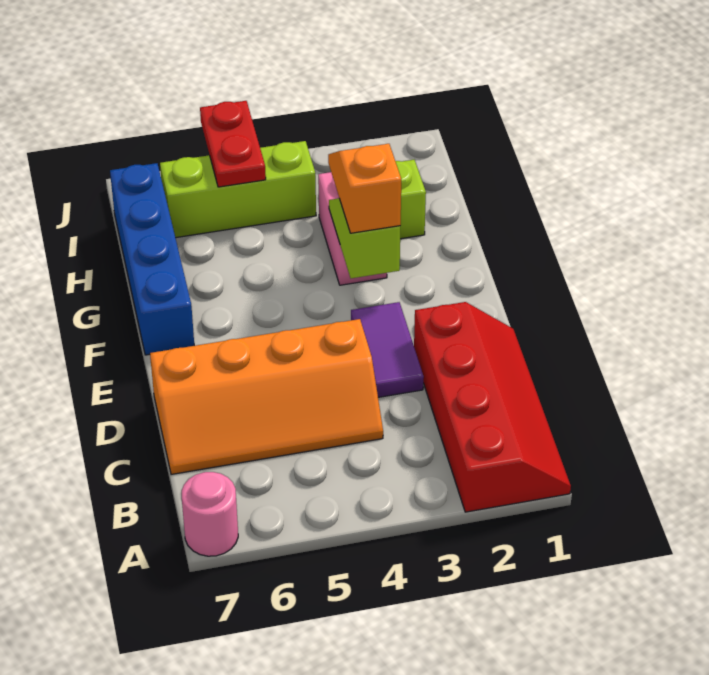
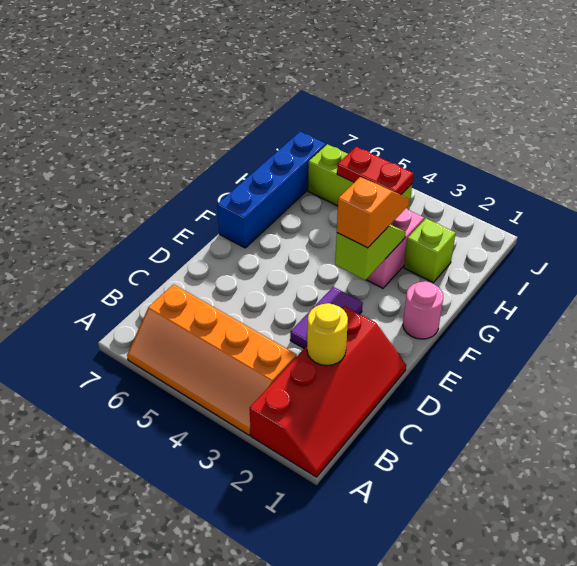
pink round brick A7 level 1 -> pink round brick F1 level 1
none -> yellow round brick C2 level 2
orange slope C4:D7 level 1 top D -> orange slope A3:B6 level 1 top B
red plate I5:J5 level 2 -> red plate I4:I5 level 2

